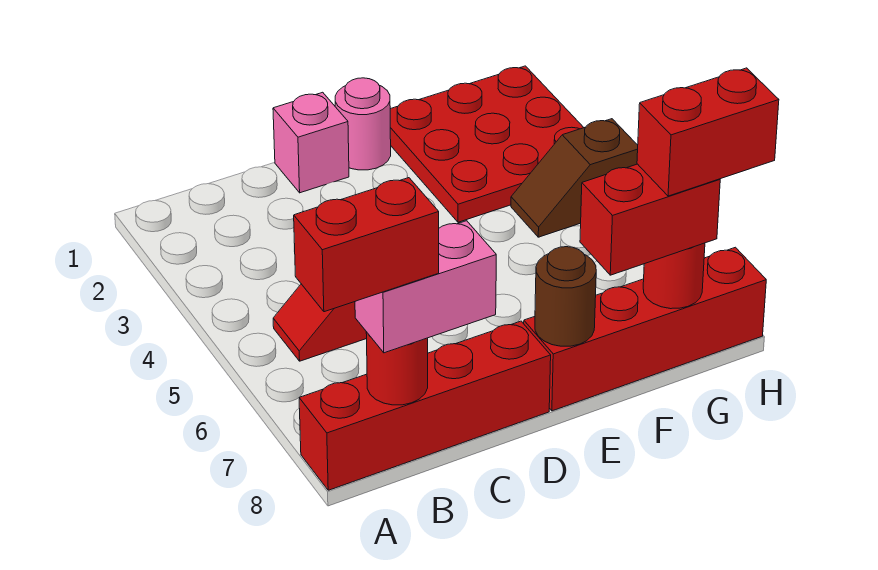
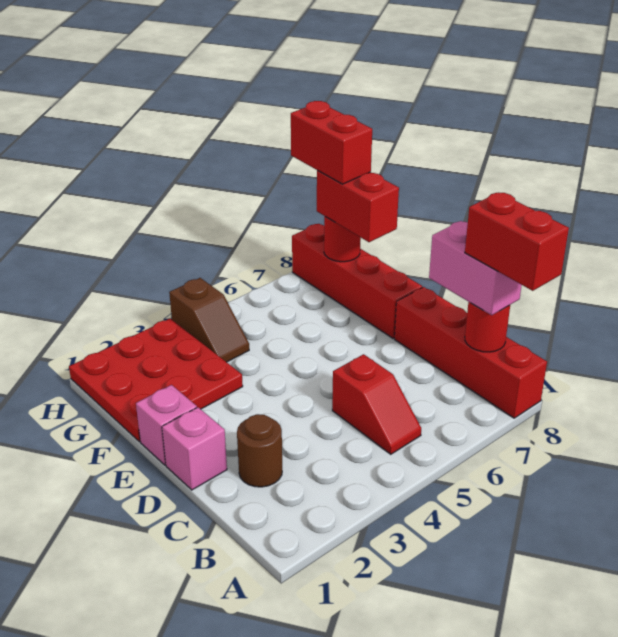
pink round brick E1 level 1 -> pink brick E1 level 1
brown round brick E8 level 2 -> brown round brick C2 level 1

